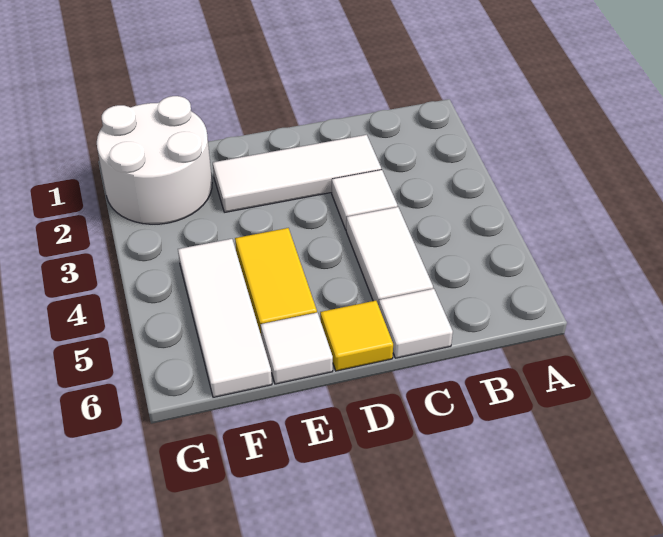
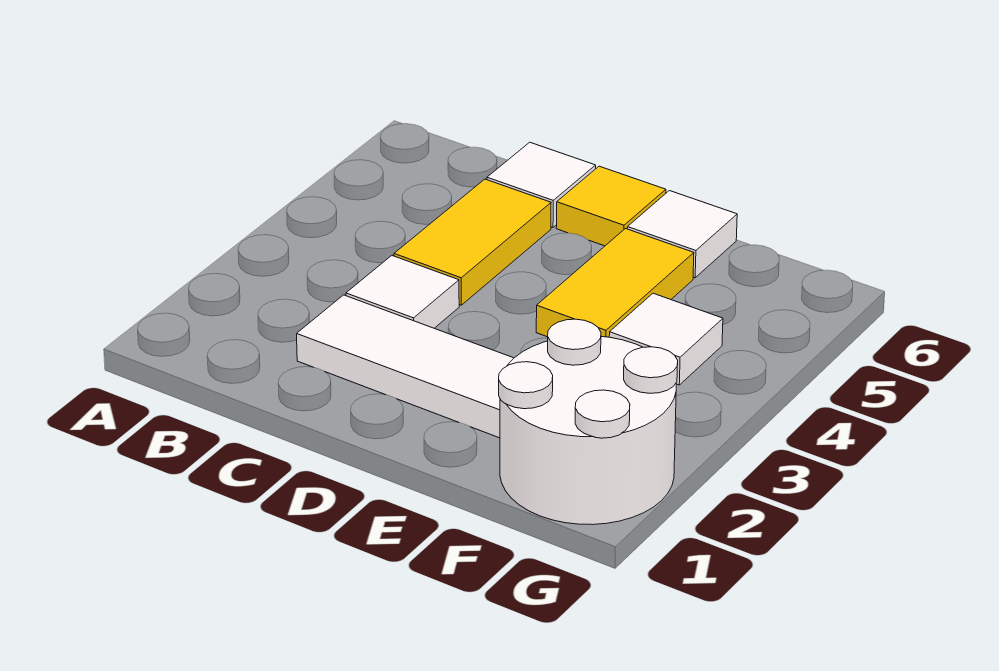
white tile C4:C5 level 1 -> yellow tile C4:C5 level 1
white tile F4:F6 level 1 -> white tile F4 level 1

